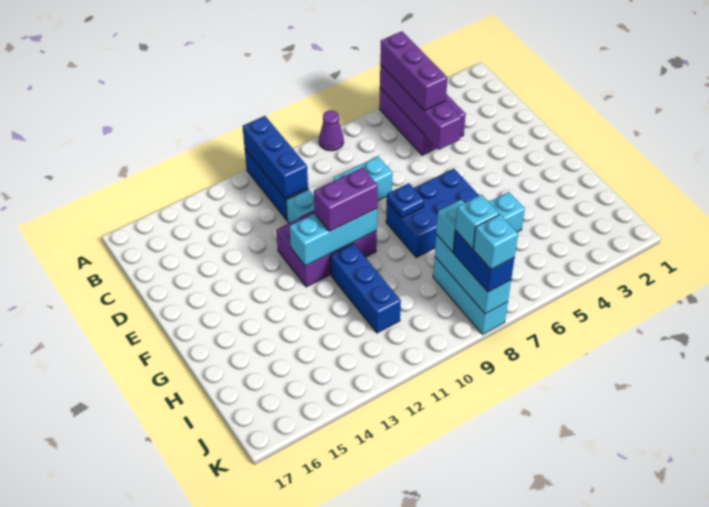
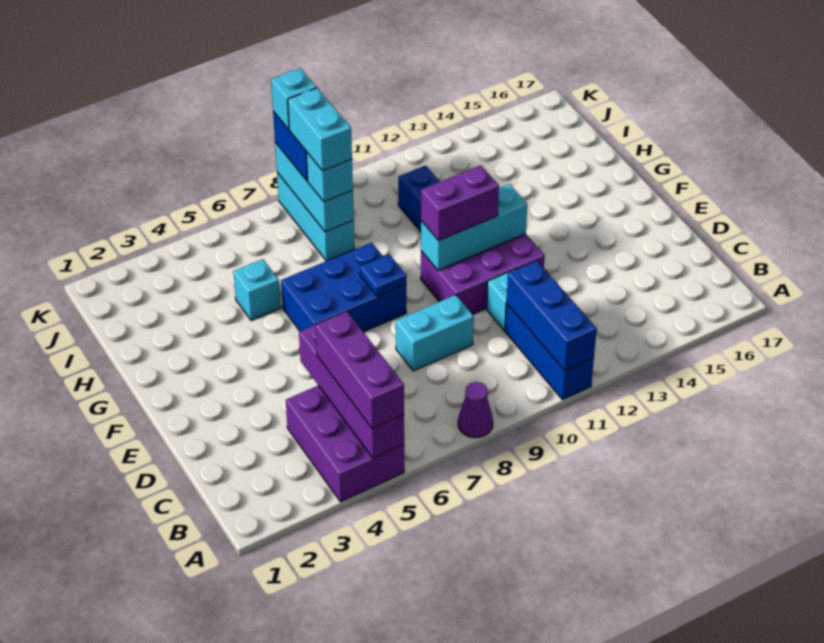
cyan brick J8 level 4 -> cyan brick I8:J8 level 4

